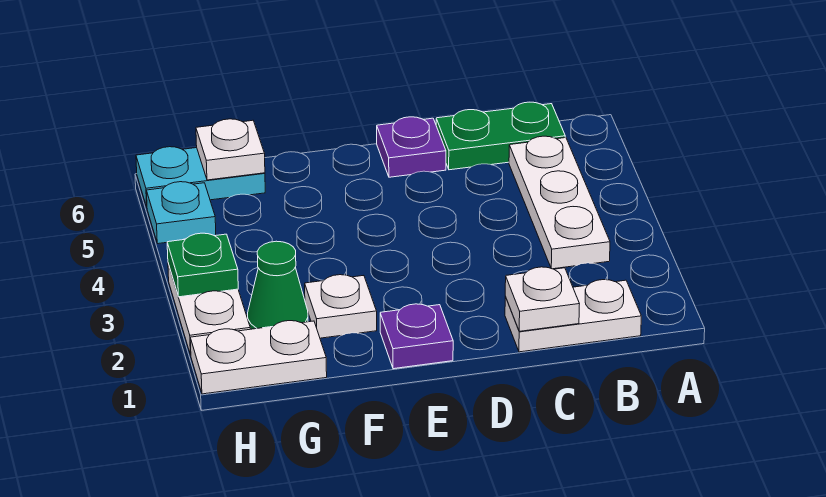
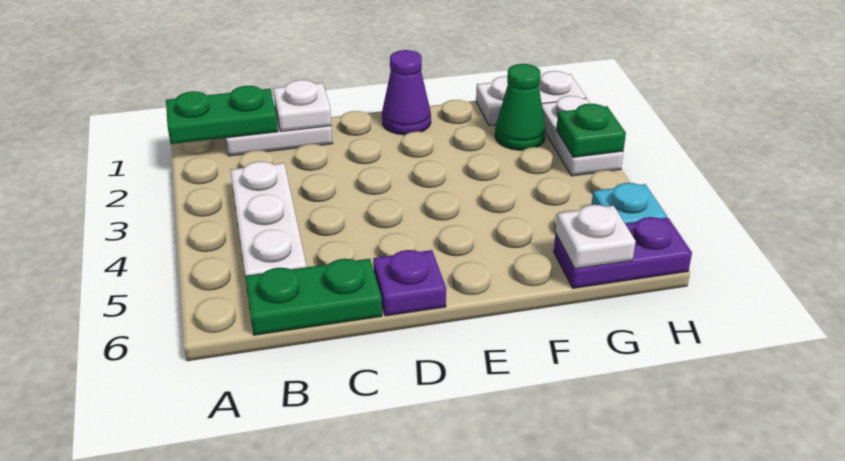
none -> green plate A1:B1 level 2
purple plate E1 level 1 -> purple cone E1 level 1
white plate F2 level 1 -> none
cyan plate G6:H6 level 1 -> purple plate G6:H6 level 1

